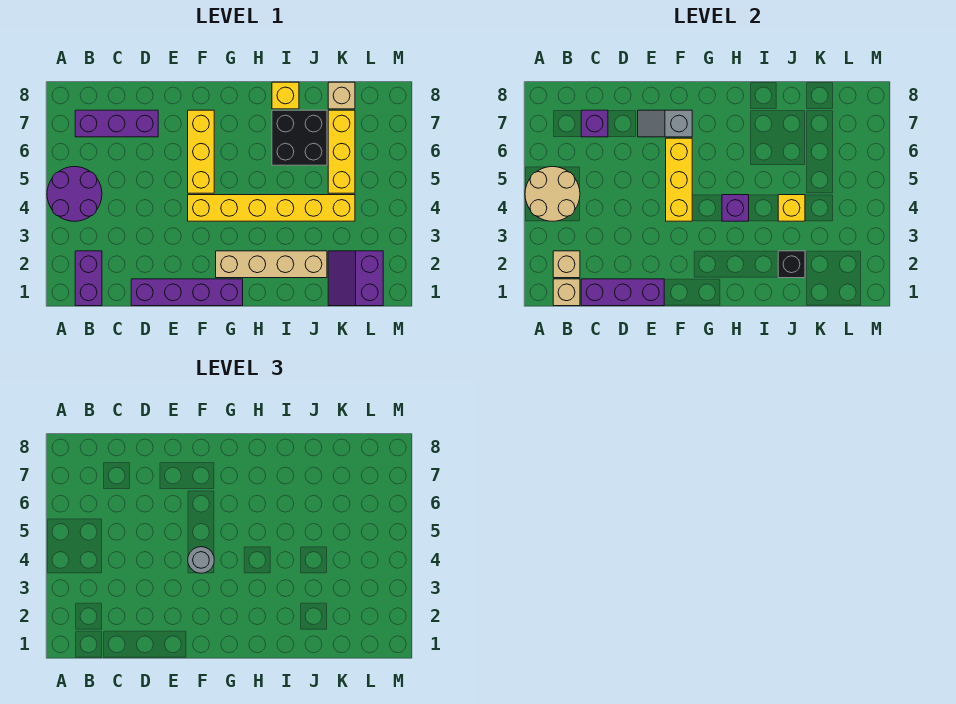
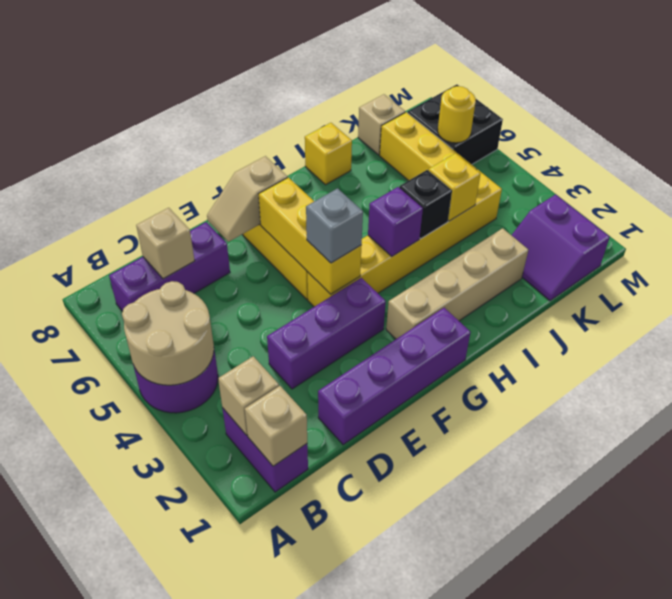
purple brick C1:E1 level 2 -> purple brick D3:F3 level 1
purple brick C7 level 2 -> tan brick C7 level 2
grey slope E7:F7 level 2 top F -> tan slope E7:F7 level 2 top F
grey round brick F4 level 3 -> grey brick F4 level 3
black brick I6:J7 level 1 -> black brick L6:M7 level 1
black brick J2 level 2 -> black brick I4 level 2
none -> yellow round brick L6 level 2

